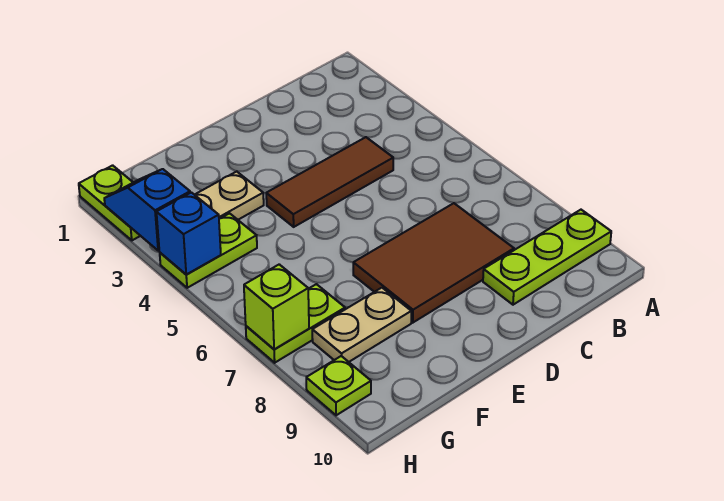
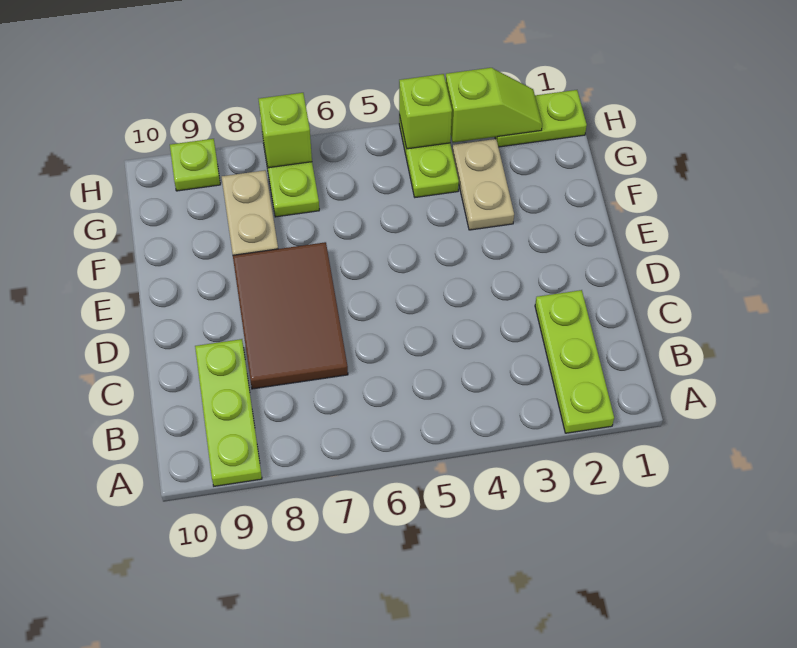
none -> lime plate A2:C2 level 1
brown tile C4:E4 level 1 -> none
blue slope H2:H3 level 2 top 3 -> lime slope H2:H3 level 2 top 3
blue brick H4 level 2 -> lime brick H4 level 2

